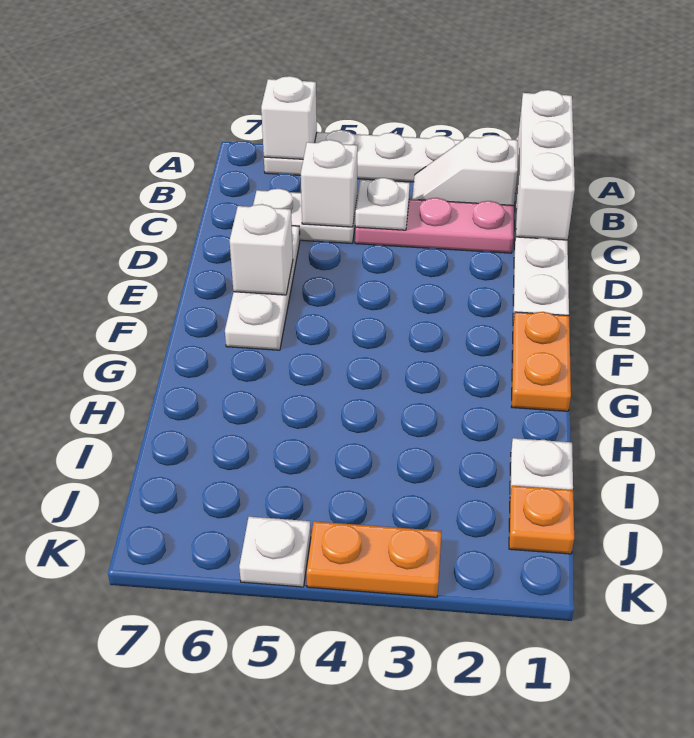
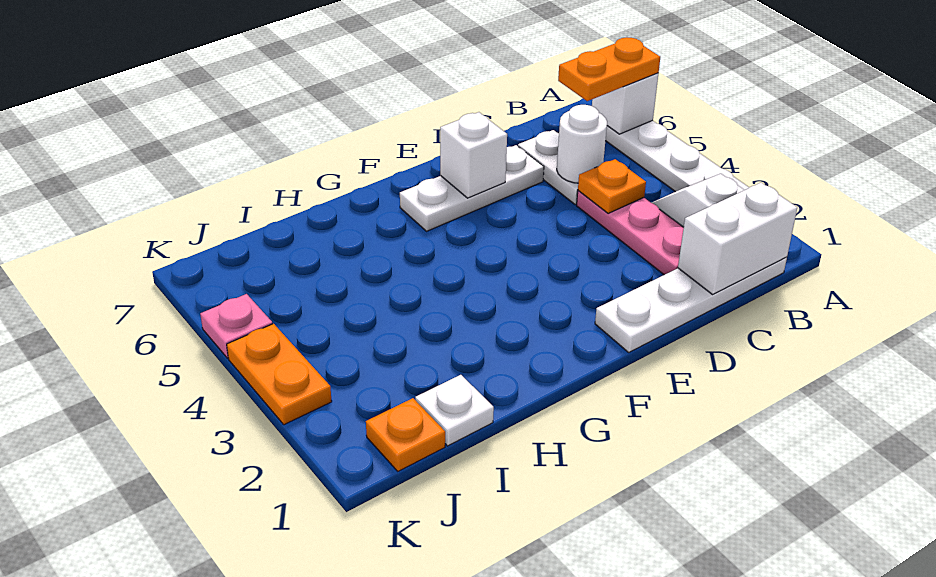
white brick A1:C1 level 2 -> white brick B1:C1 level 2
white plate C4 level 2 -> orange plate C4 level 2
white brick C5 level 2 -> white round brick C5 level 2
orange plate F1:G1 level 1 -> orange plate A6:B6 level 3
white plate K5 level 1 -> pink plate K5 level 1

